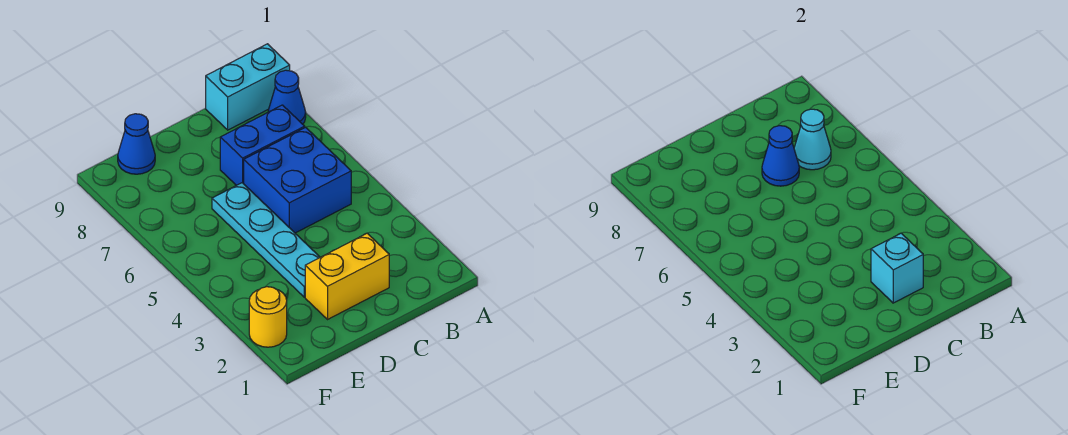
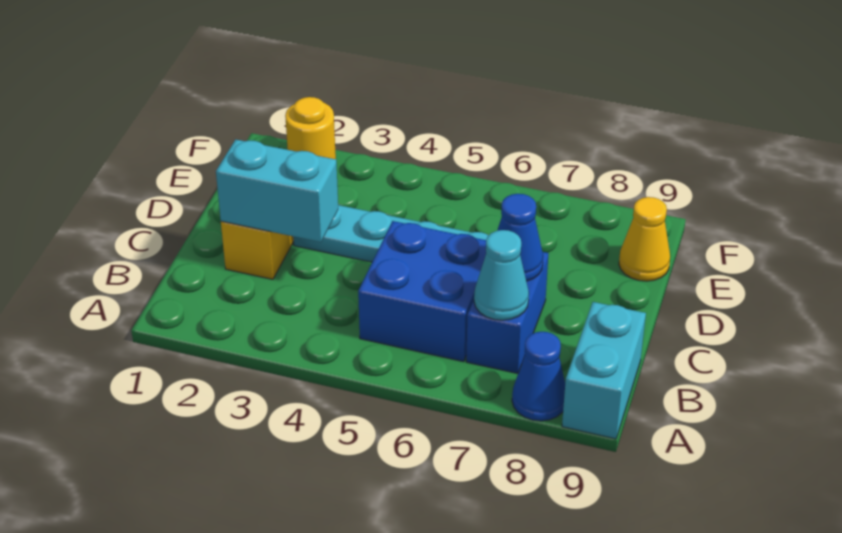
cyan brick C2 level 2 -> cyan brick C2:C3 level 2
blue cone E9 level 1 -> yellow cone E9 level 1

